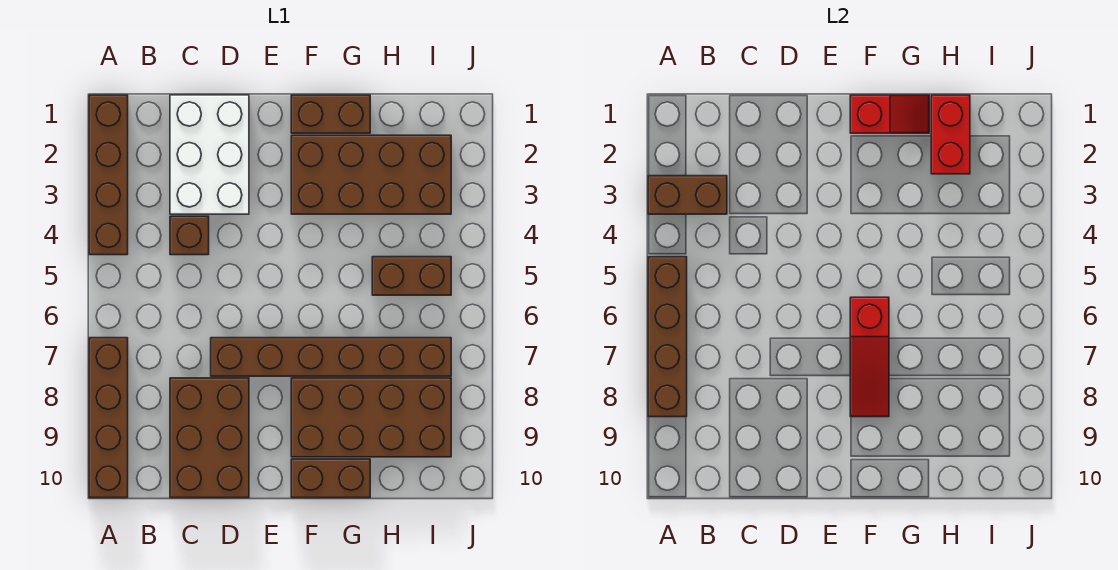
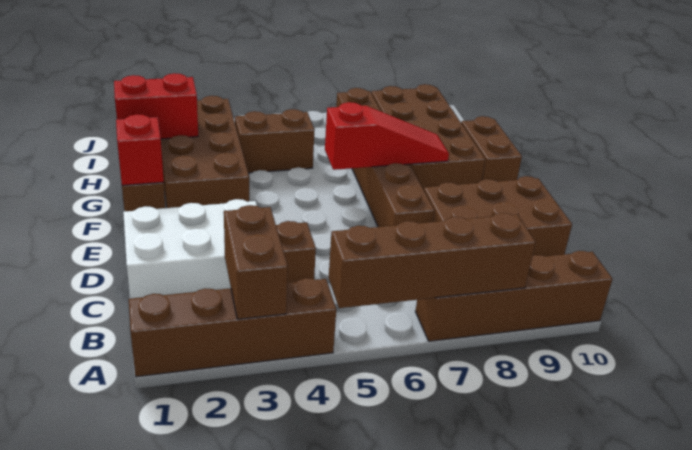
brown brick H5:I5 level 1 -> brown brick H4:H5 level 1

